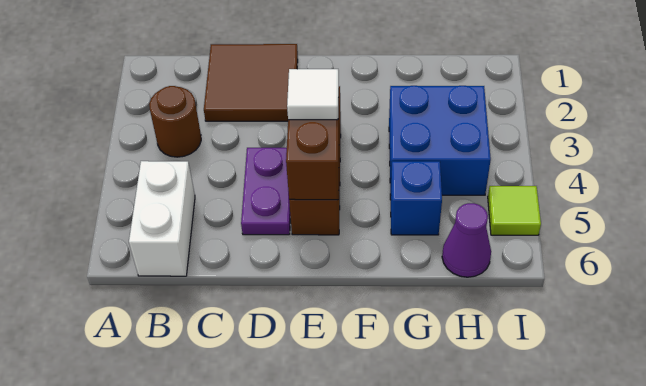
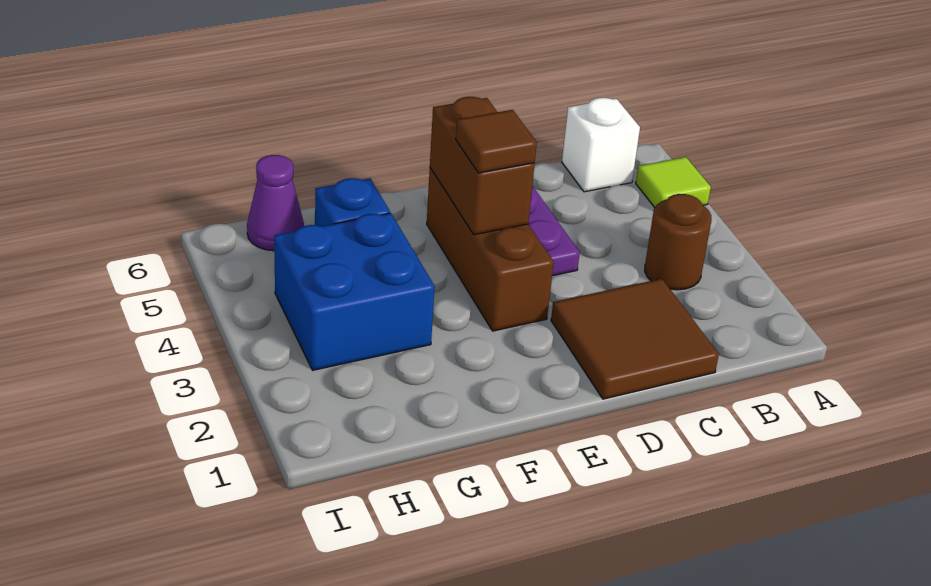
white brick B5:B6 level 1 -> white brick B6 level 1
white tile E4 level 3 -> brown tile E4 level 3
lime tile I5 level 1 -> lime tile A5 level 1

